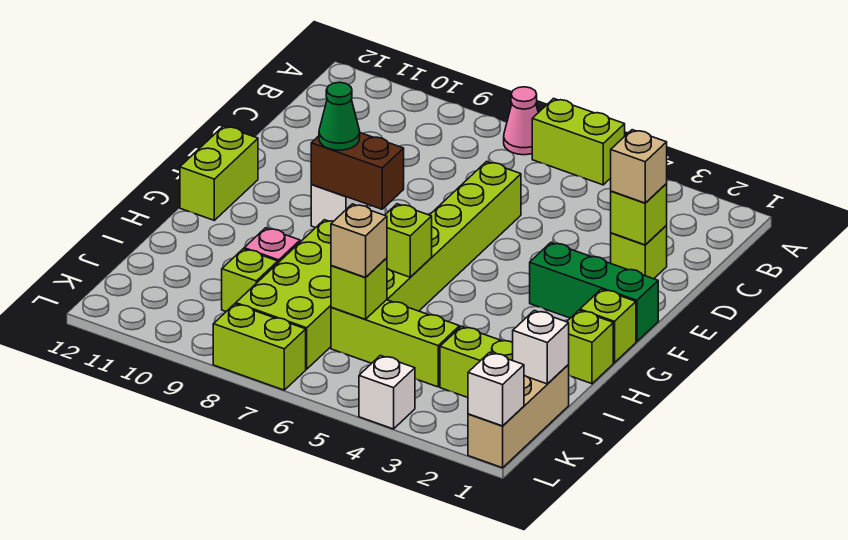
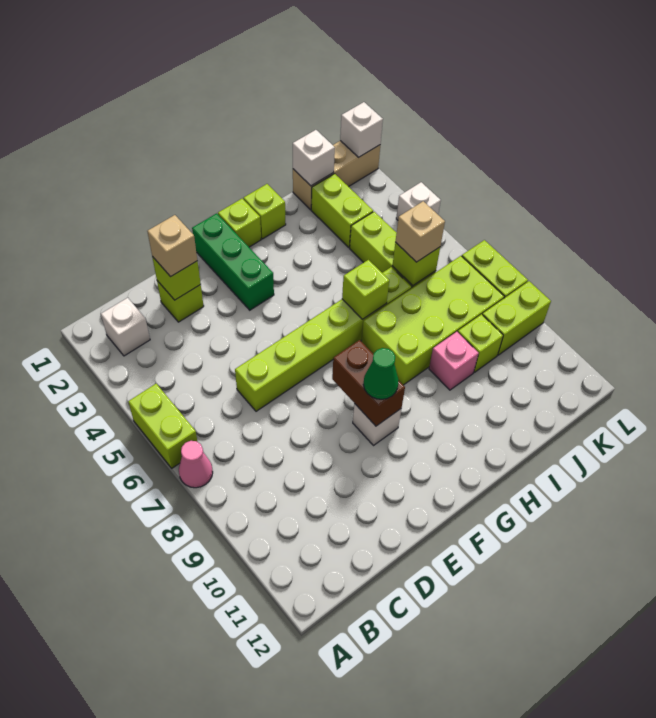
none -> white brick B2 level 1
lime brick F12:G12 level 1 -> lime brick K9:L9 level 1

